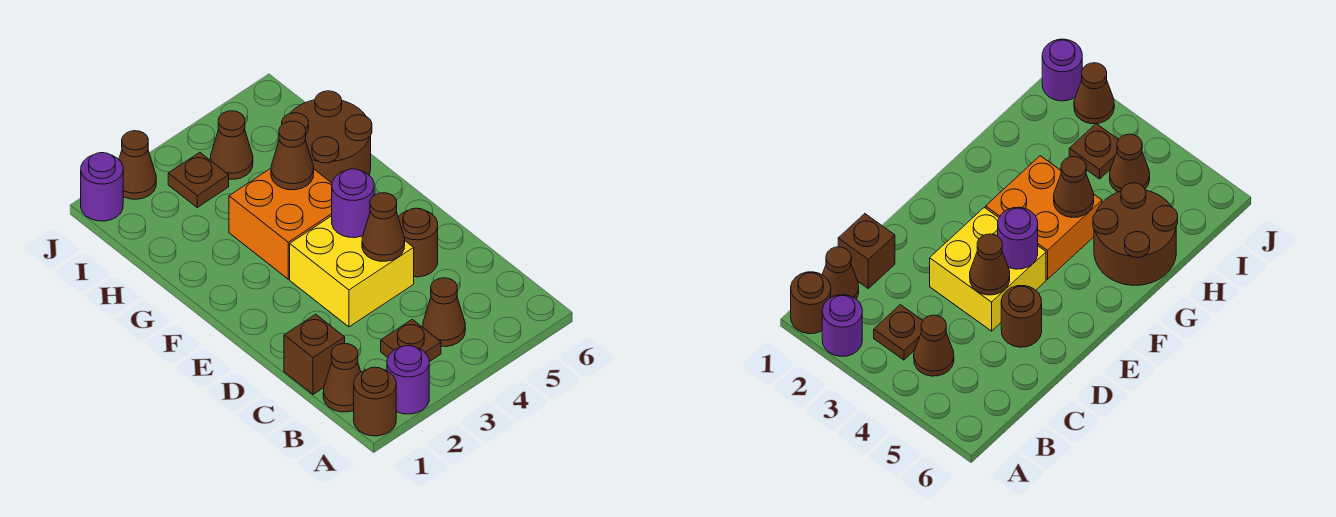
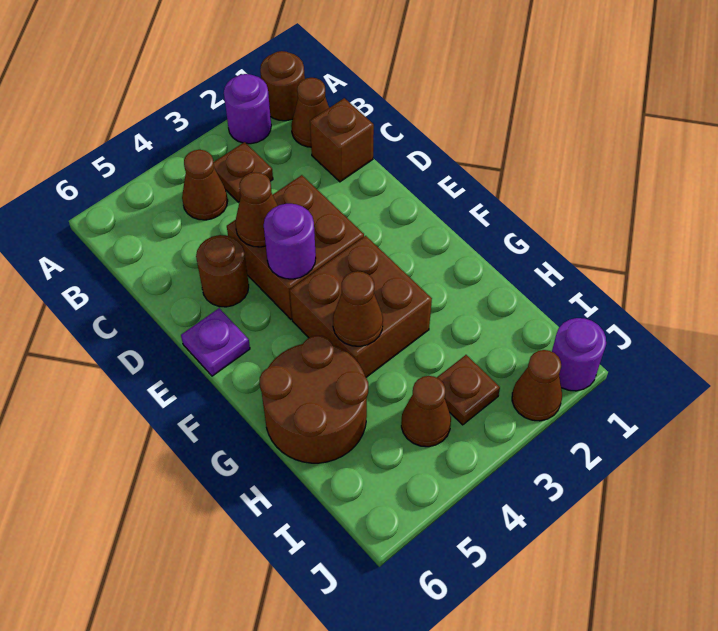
yellow brick D3:E4 level 1 -> brown brick D3:E4 level 1
none -> purple plate E6 level 1
orange brick F3:G4 level 1 -> brown brick F3:G4 level 1

